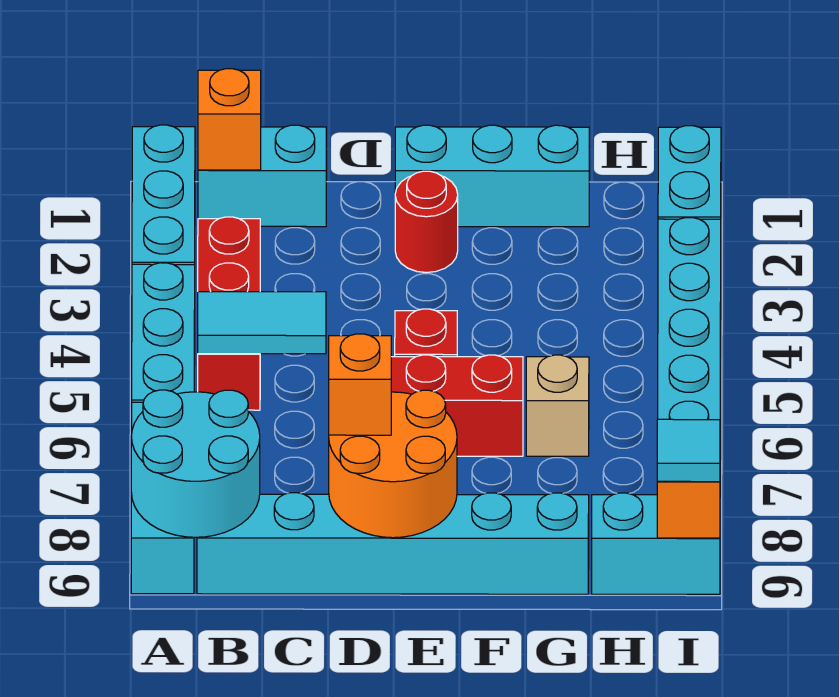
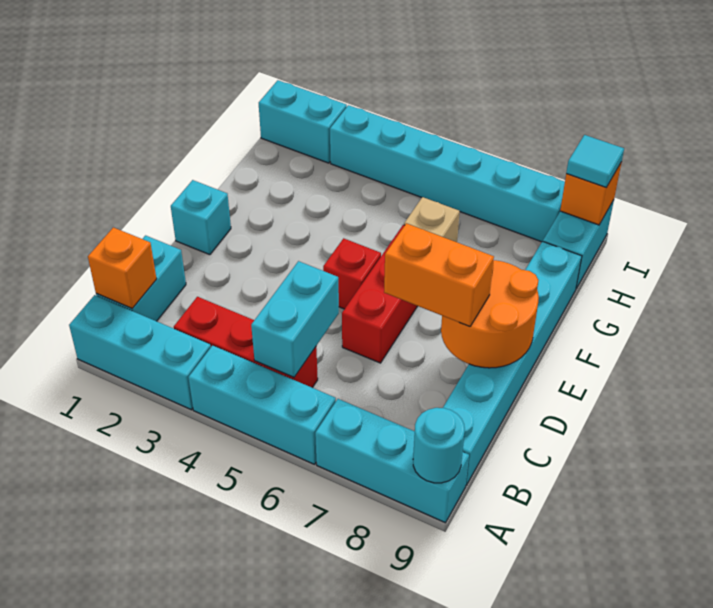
cyan round brick A8:B9 level 2 -> cyan round brick A9 level 2
cyan tile B5:C5 level 2 -> cyan brick B5:C5 level 2
orange brick D8 level 3 -> orange brick D7:D8 level 3
cyan brick E1:G1 level 1 -> cyan brick E1 level 1
red round brick E2 level 1 -> none

